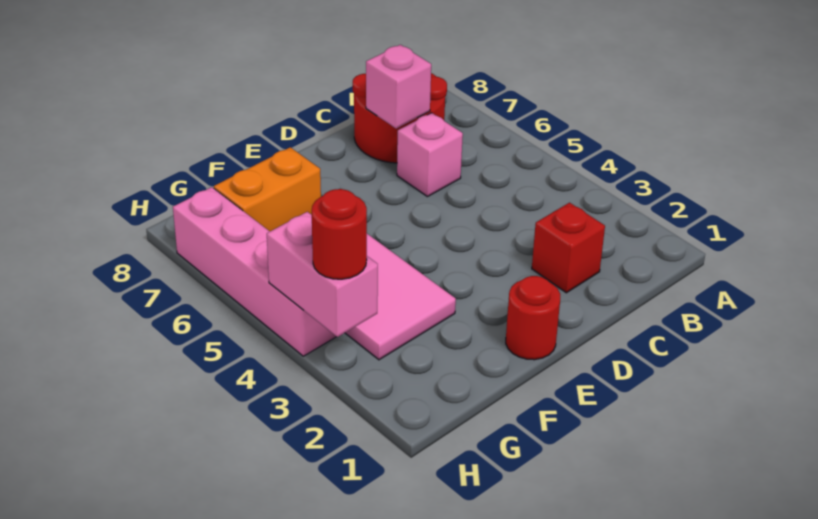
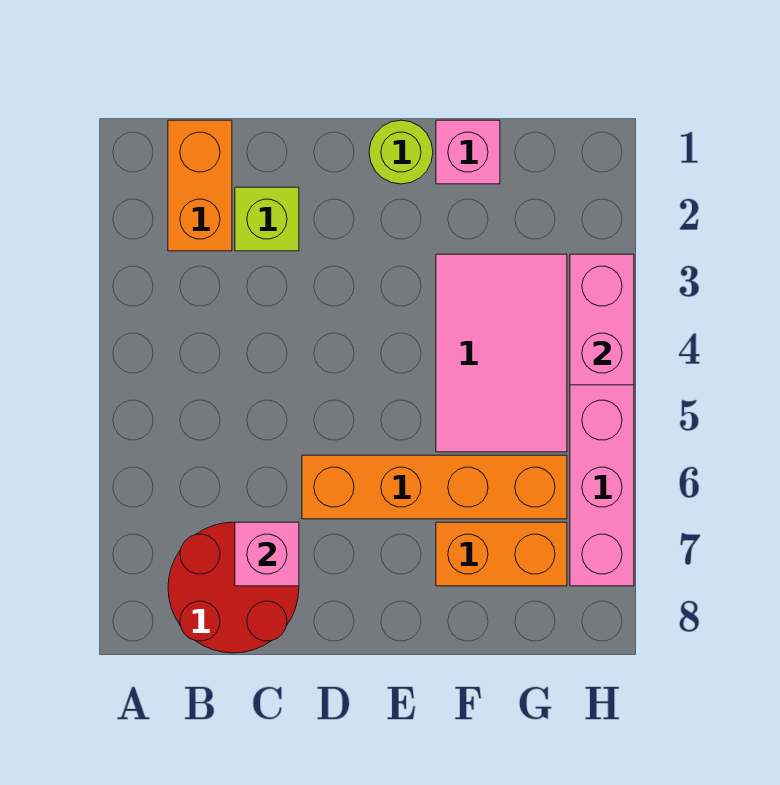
none -> orange brick B1:B2 level 1
red brick C2 level 1 -> lime brick C2 level 1
pink brick C6 level 1 -> pink brick F1 level 1
none -> orange brick D6:G6 level 1
red round brick E1 level 1 -> lime round brick E1 level 1
red round brick H3 level 3 -> none

